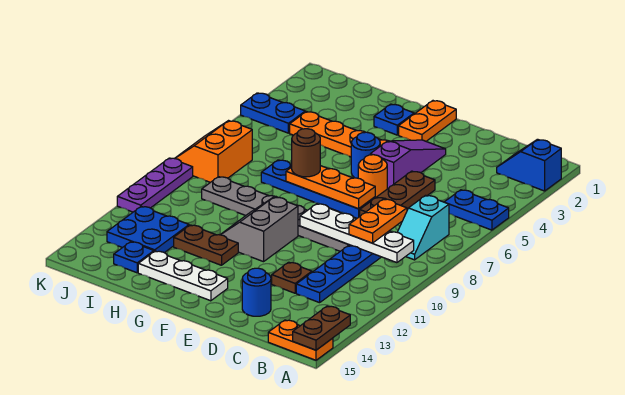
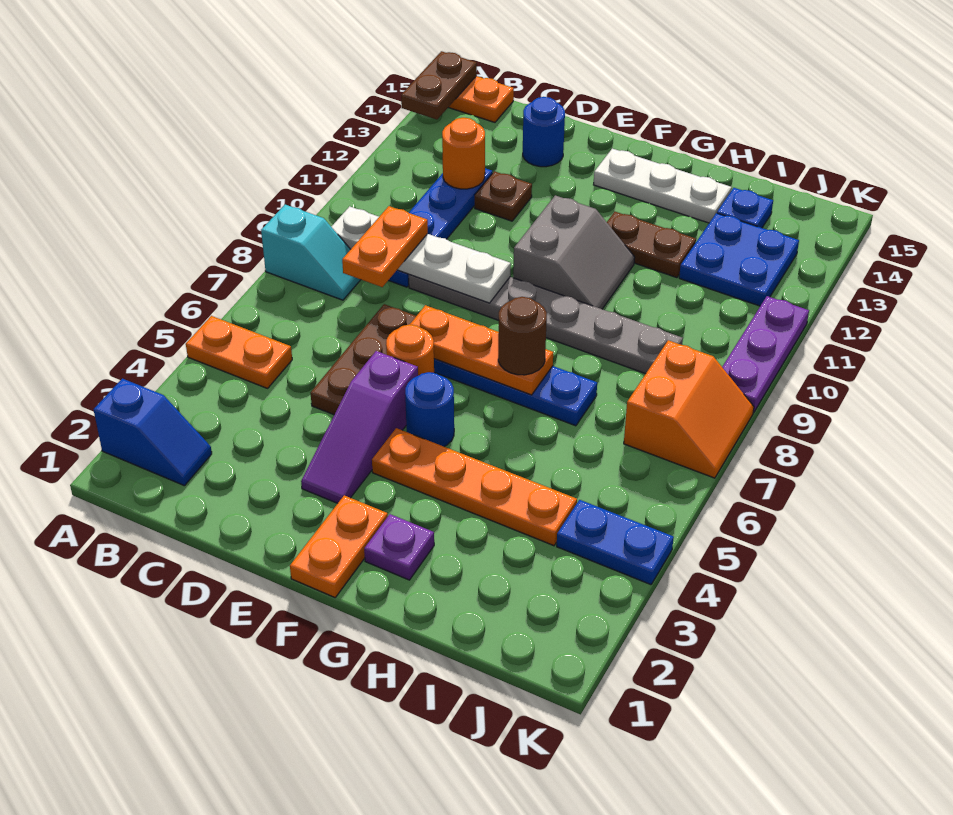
blue plate A5:B5 level 1 -> orange plate A5:B5 level 1
cyan slope B7:B8 level 1 top 7 -> cyan slope A8:B8 level 1 top A
none -> orange round brick C12 level 2
blue plate G2 level 1 -> purple plate G2 level 1

